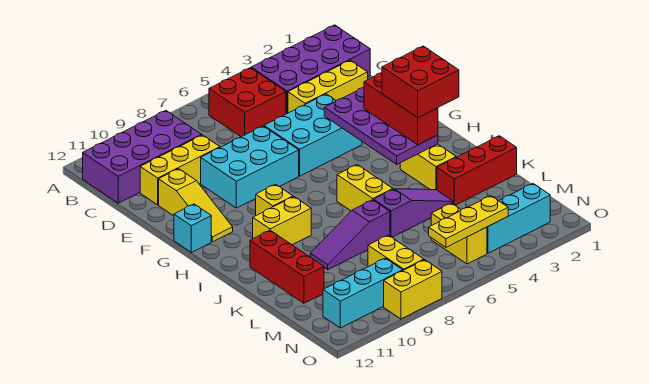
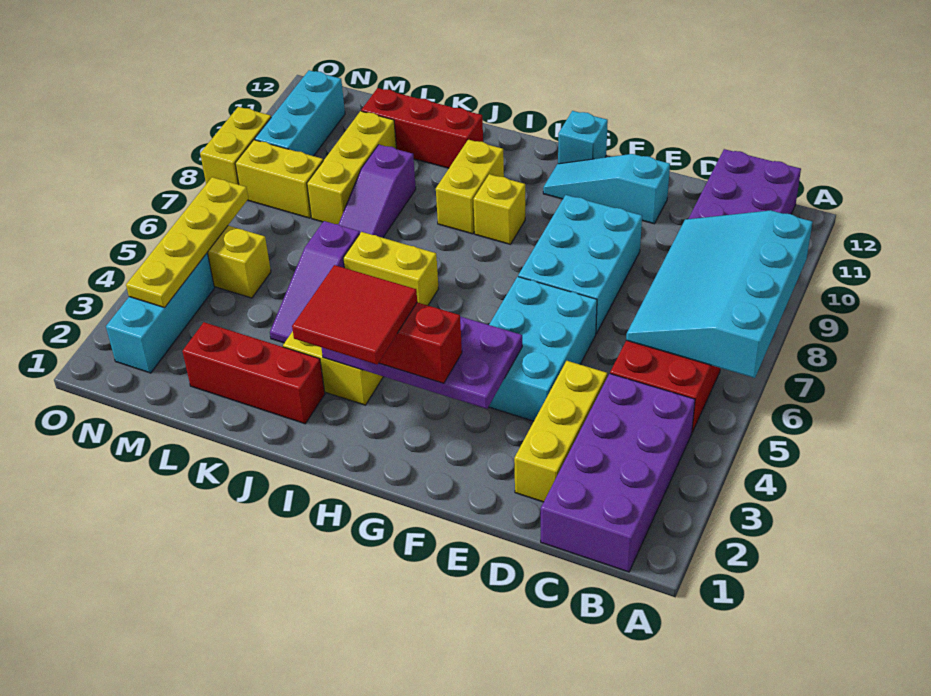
none -> cyan slope A6:C9 level 2 top A
yellow brick D9:D11 level 1 -> yellow brick L8:L10 level 1
yellow slope E11:G11 level 1 top E -> cyan slope E11:G11 level 1 top E
red brick H2:I3 level 4 -> red tile H2:I3 level 4
red brick K1:K3 level 1 -> red brick J2:L2 level 1
purple slope K7:K9 level 1 top 7 -> purple slope K7:K9 level 1 top 9
yellow plate N4:N6 level 2 -> yellow plate N3:N6 level 2

